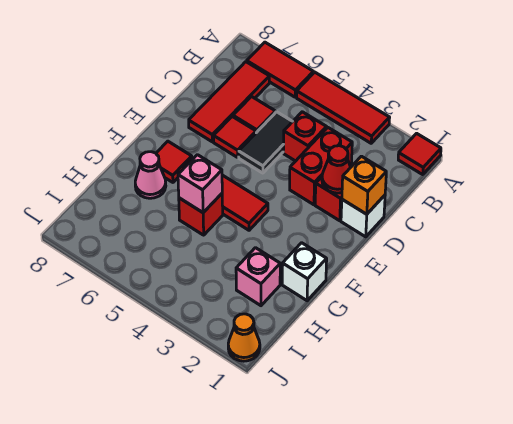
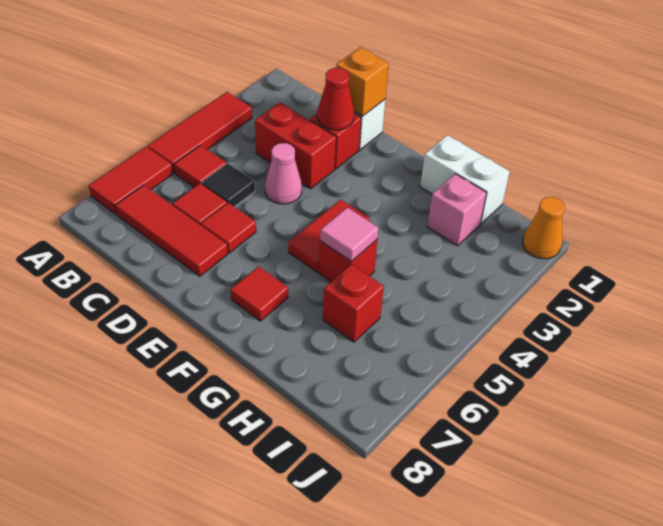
red tile A1 level 1 -> red tile B5 level 1
red brick C4 level 1 -> red brick H6 level 1
black tile C5:D5 level 1 -> black tile C5 level 1
white brick G1 level 1 -> white brick G1:H1 level 1
pink brick G5 level 2 -> pink tile G5 level 2
pink cone G7 level 1 -> pink cone D4 level 1

